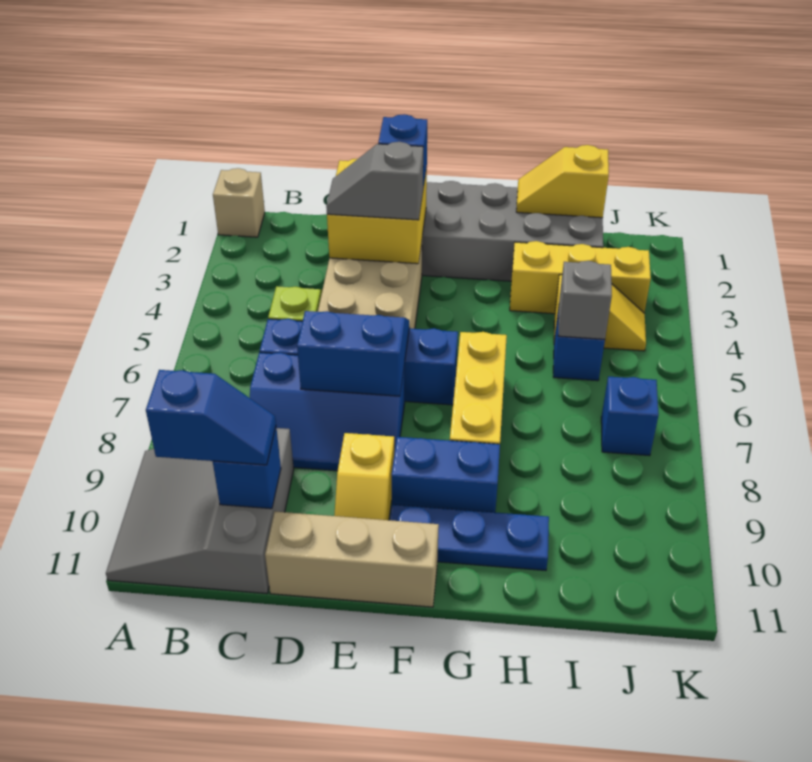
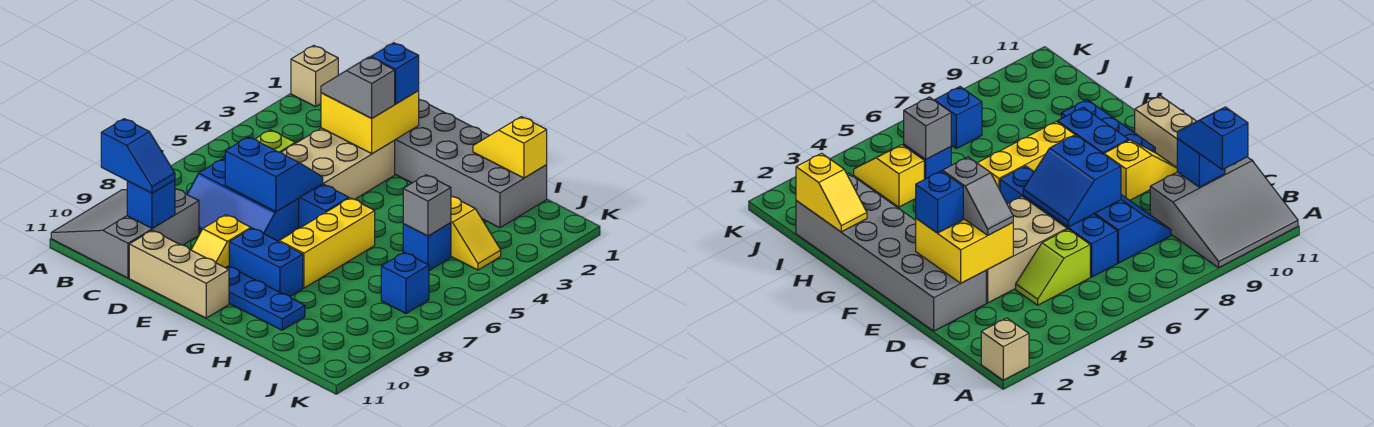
yellow brick H3:J3 level 1 -> none

